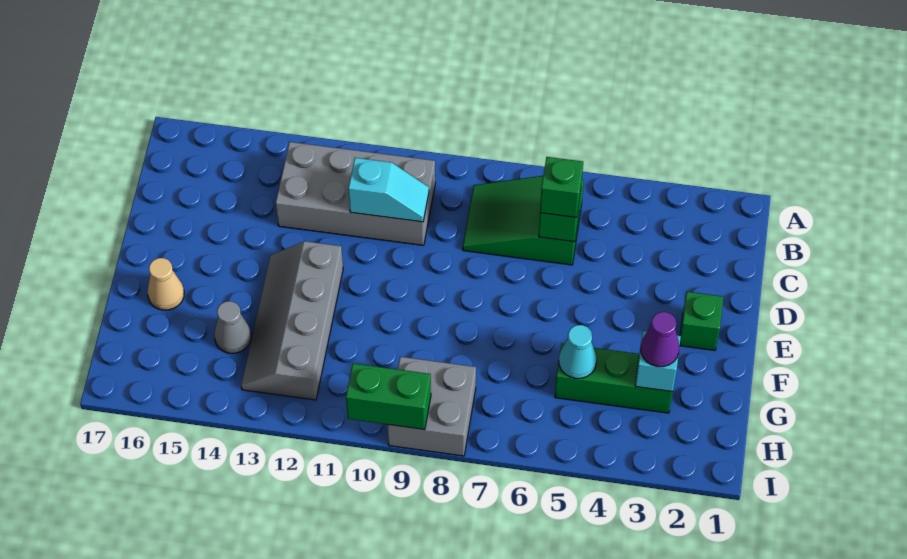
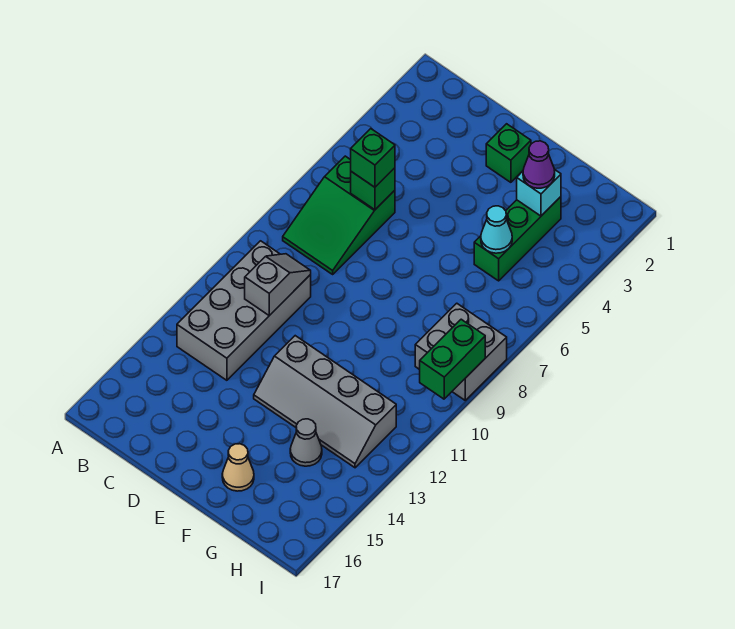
cyan slope C10:C11 level 2 top 11 -> grey slope C10:C11 level 2 top 11

